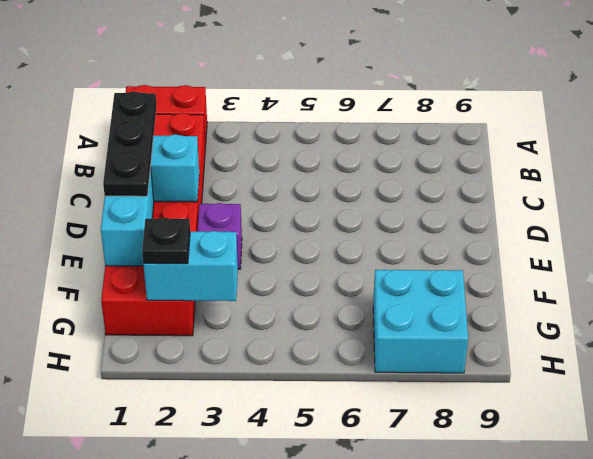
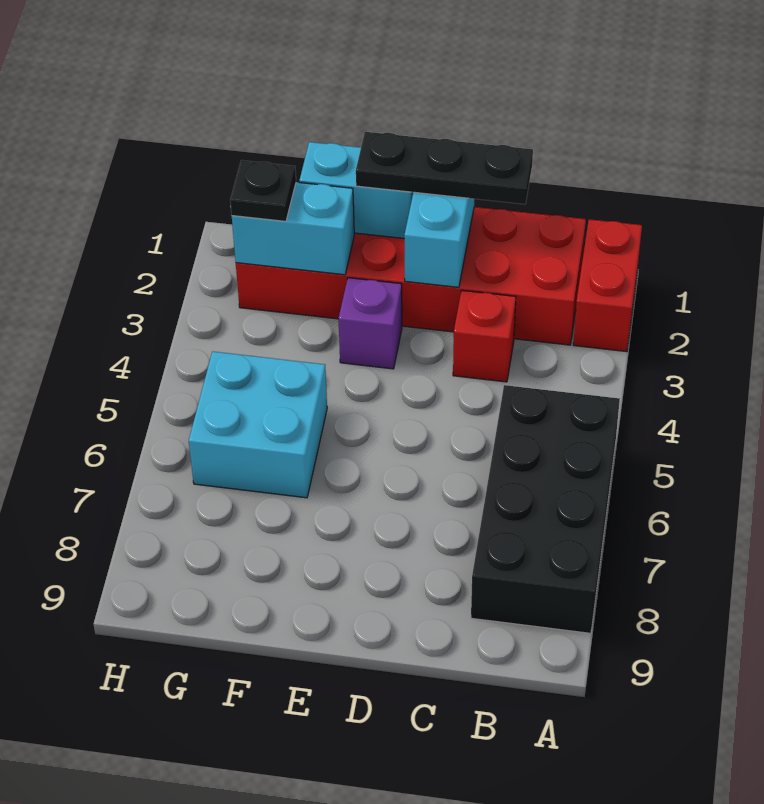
none -> black brick A5:B8 level 1
none -> red brick C3 level 1
cyan brick G2:G3 level 2 -> cyan brick F2:G2 level 2
cyan brick G7:H8 level 1 -> cyan brick F5:G6 level 1

